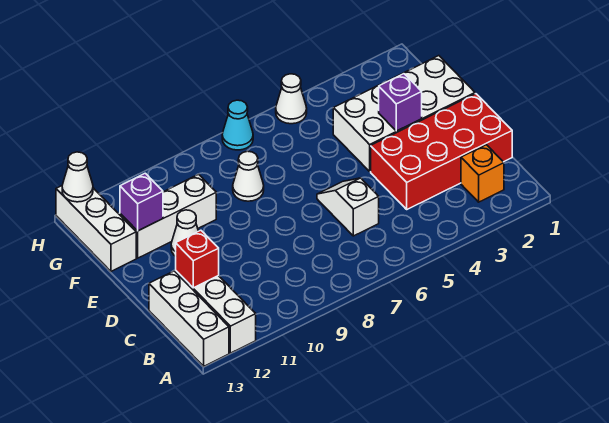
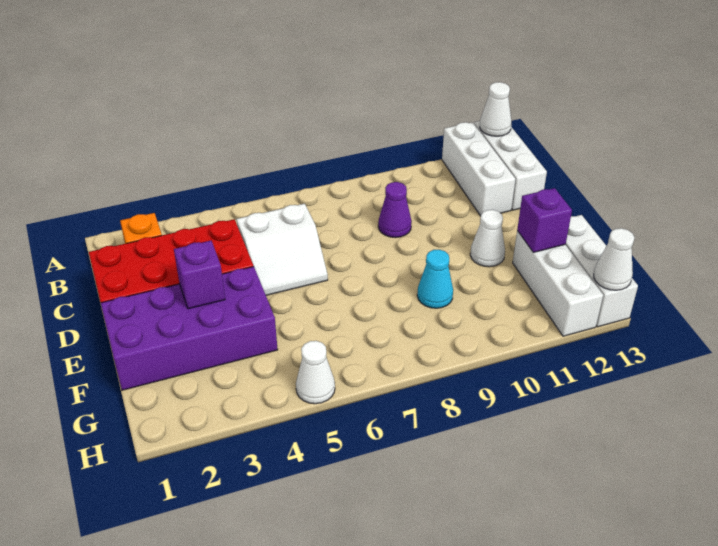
white slope C6:D6 level 1 top C -> white slope C5:D6 level 1 top C
none -> purple cone C9 level 1
red brick C12 level 2 -> none
white brick E1:F4 level 1 -> purple brick E1:F4 level 1
white cone F8 level 1 -> white cone A13 level 2
white brick F10:F12 level 1 -> white brick F12:H12 level 1
cyan cone H7 level 1 -> cyan cone F9 level 1

